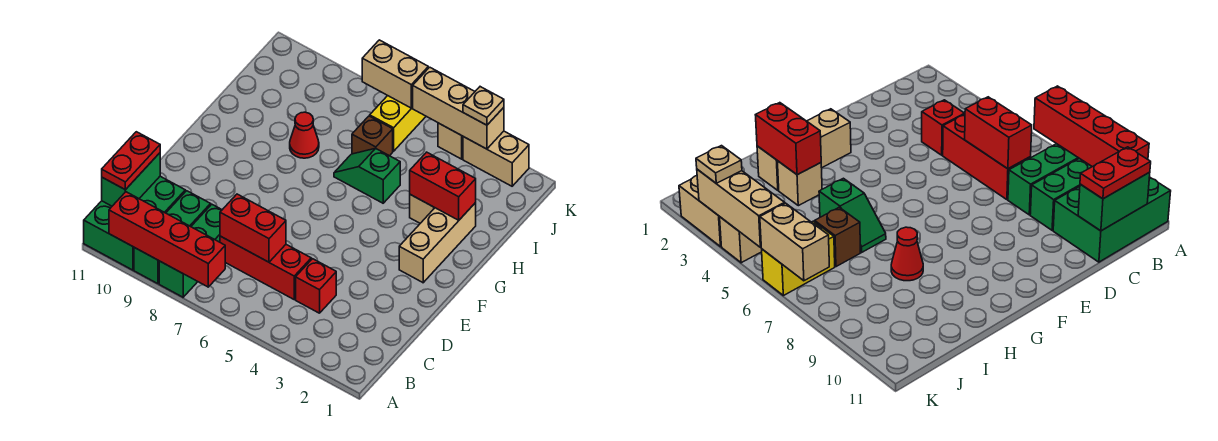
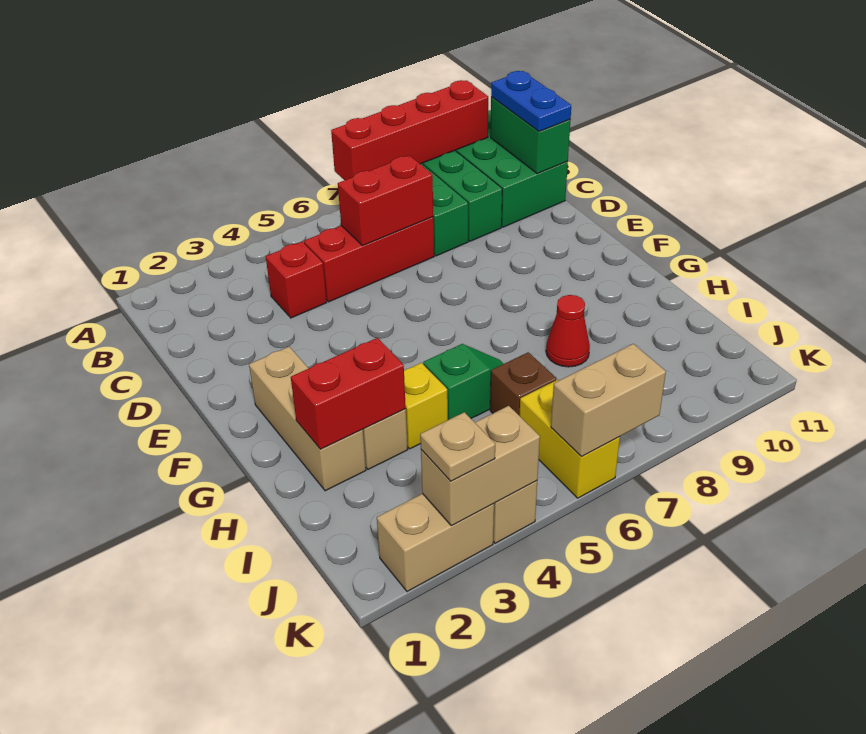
red plate B11:C11 level 3 -> blue plate B11:C11 level 3
none -> yellow brick H4 level 1
tan brick K3:K5 level 2 -> tan brick K3:K4 level 2

